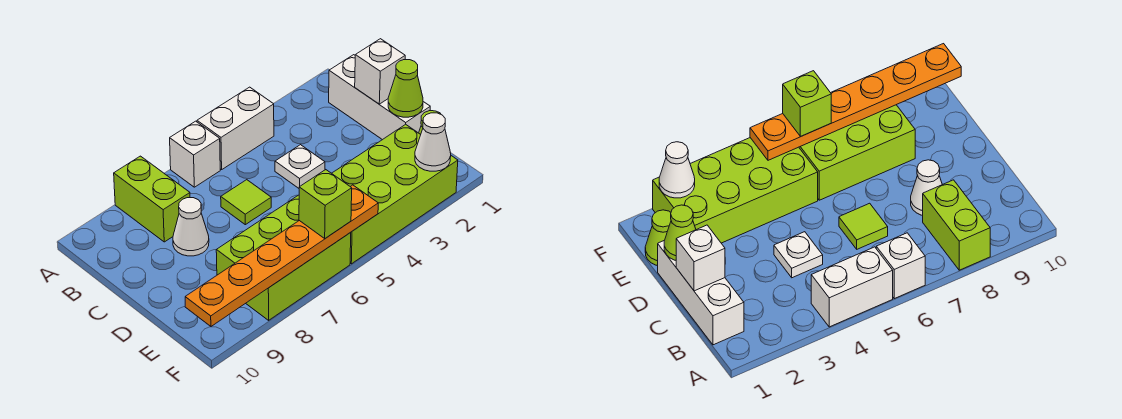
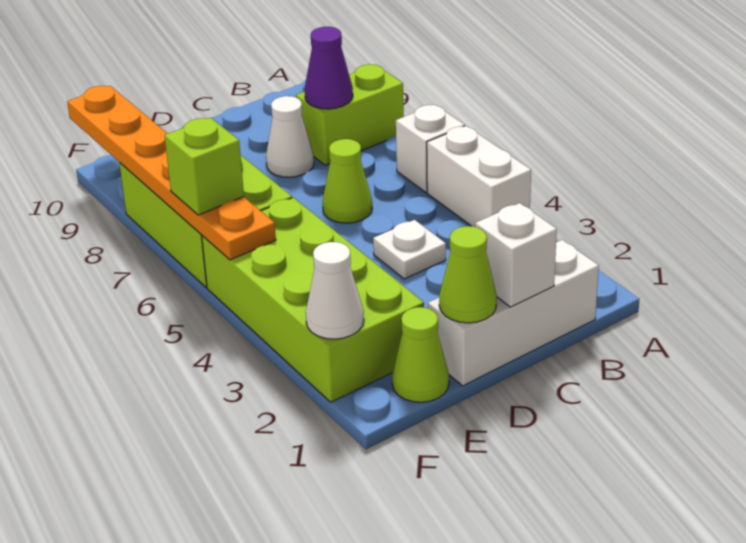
none -> purple cone B8 level 2
lime tile C6 level 1 -> lime cone C6 level 1

